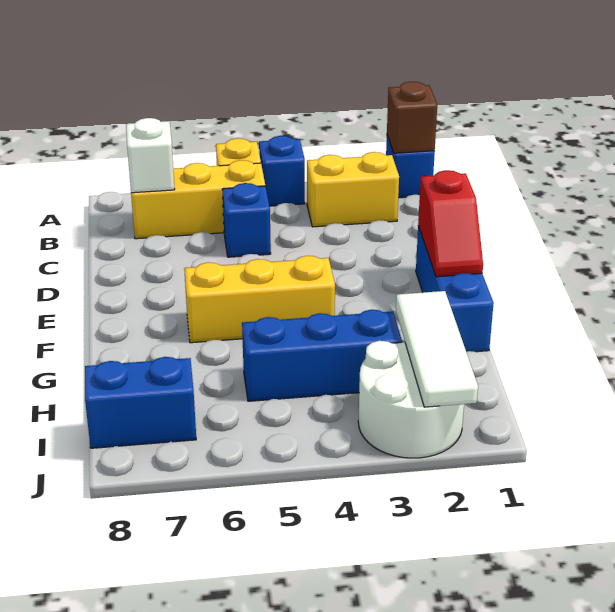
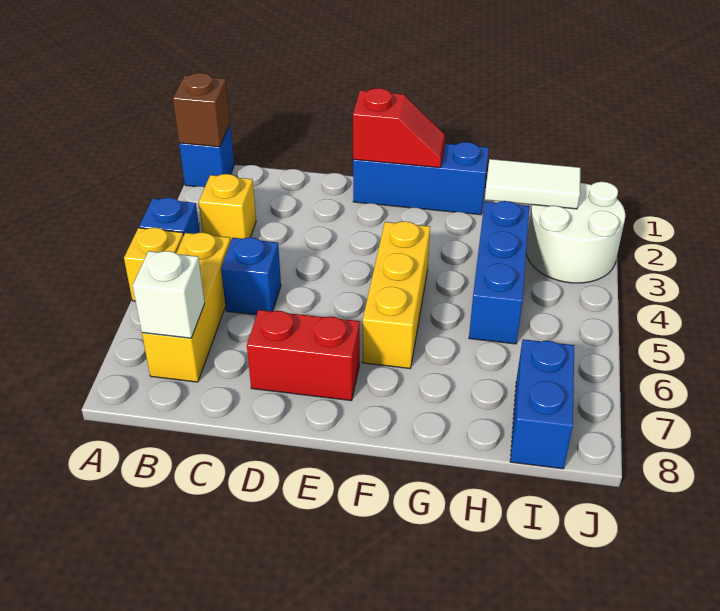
yellow brick B2:B3 level 1 -> yellow brick B3 level 1
none -> red brick D7:E7 level 1
white tile H2:J2 level 2 -> white tile H2:I2 level 2

